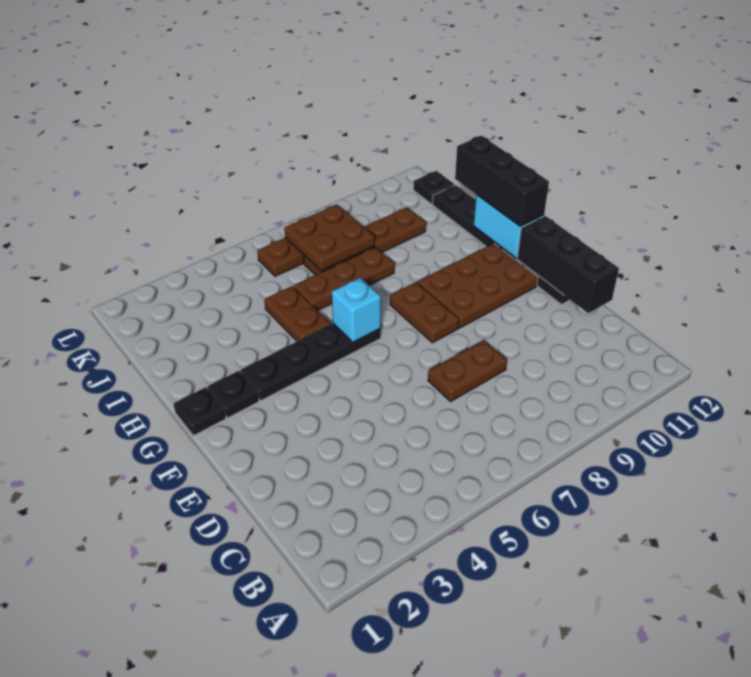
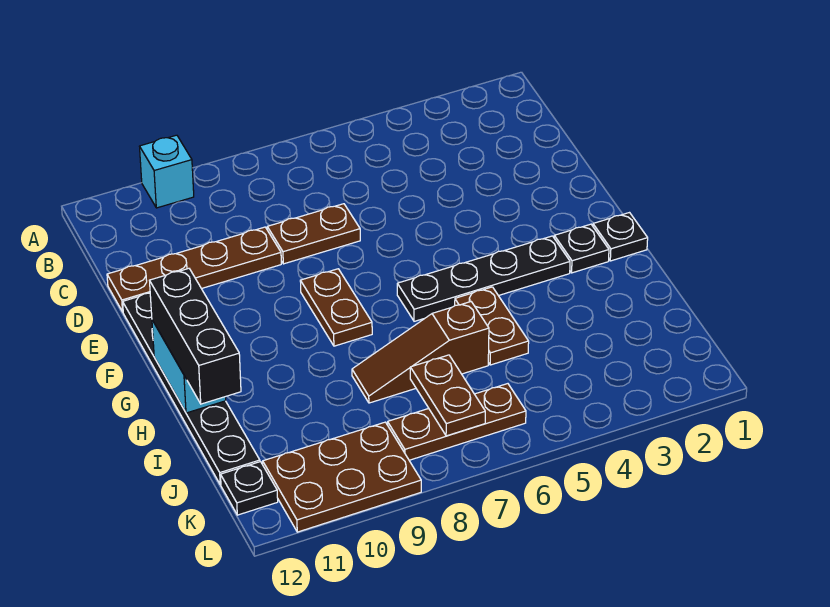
black brick D12:F12 level 2 -> none
brown plate F9:G11 level 1 -> brown plate K9:L11 level 1
cyan brick G6 level 2 -> cyan brick A10 level 1
brown plate I6:I8 level 1 -> brown slope I6:I8 level 1 top 6
brown plate J7:J10 level 1 -> brown plate D9:D12 level 1
brown plate J7:K8 level 2 -> brown plate J7:K7 level 2

